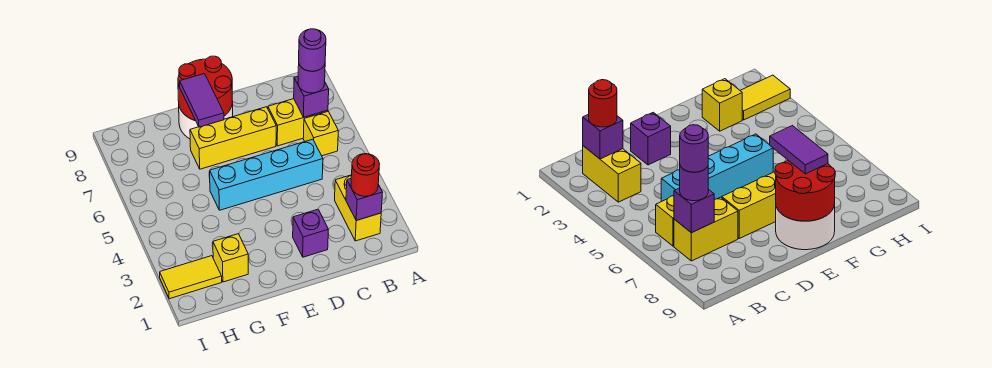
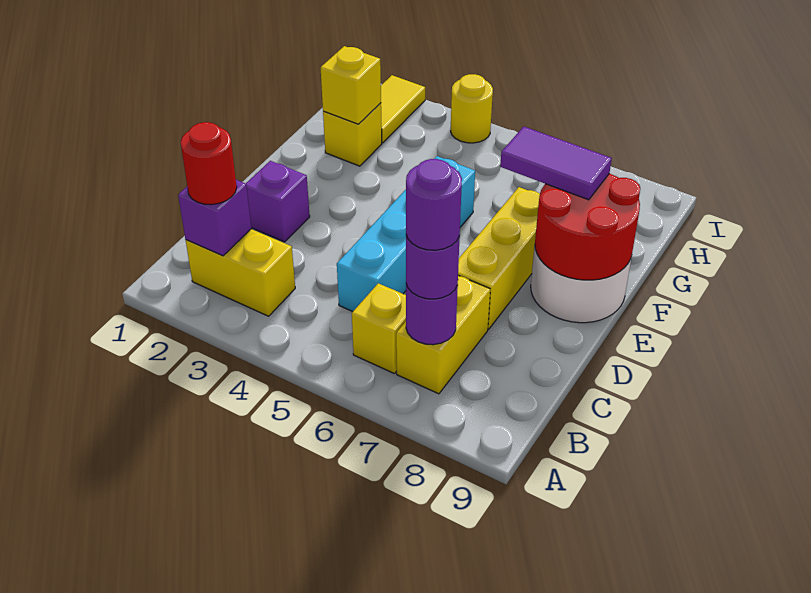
purple brick B7 level 2 -> purple round brick B7 level 2
none -> yellow brick G2 level 2
none -> yellow round brick I4 level 1

